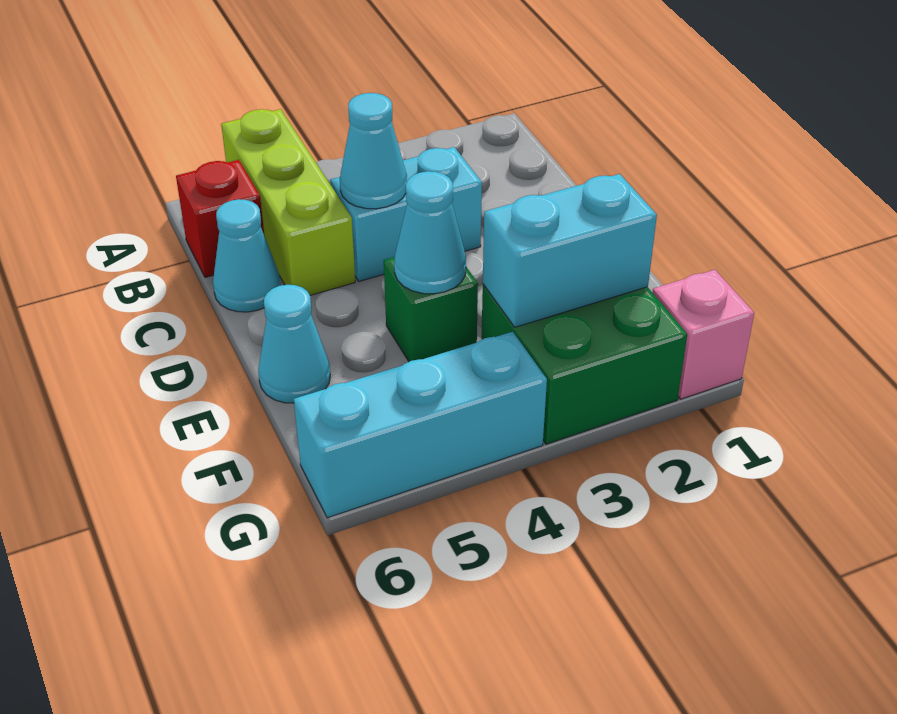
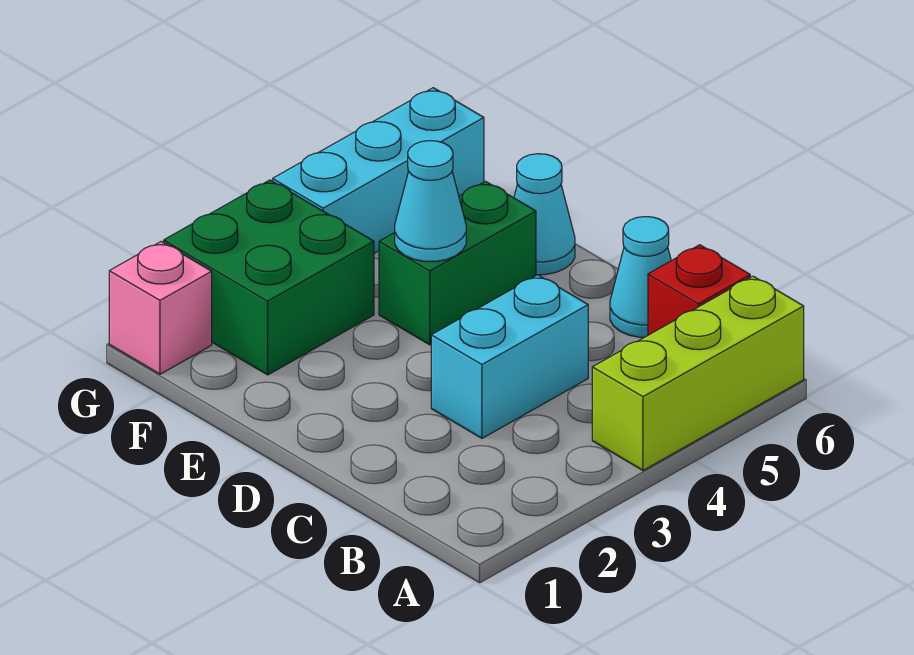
lime brick A5:C5 level 1 -> lime brick A4:A6 level 1
cyan cone C4 level 2 -> none
green brick E4 level 1 -> green brick E4:E5 level 1
cyan brick F2:F3 level 2 -> none

